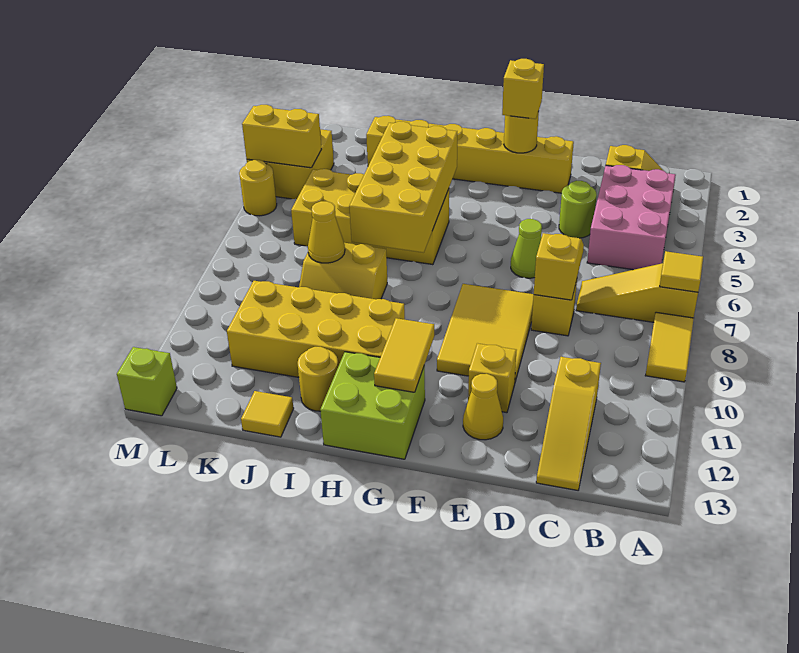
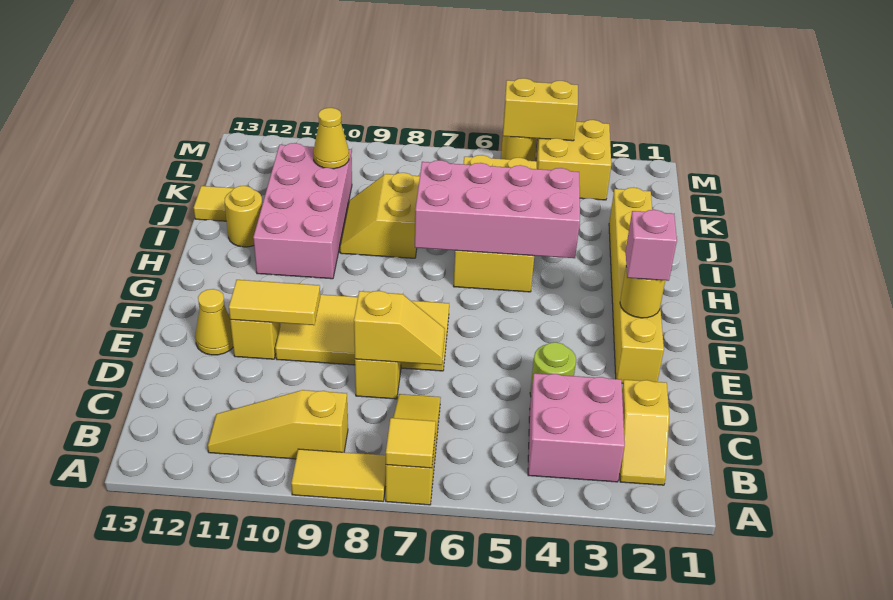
pink brick B3:C5 level 1 -> pink brick B3:C4 level 1
yellow slope C11:C13 level 1 top 11 -> yellow slope B9:B11 level 1 top 9
lime cone E6 level 1 -> none
yellow tile E8:F10 level 1 -> yellow tile E7:F10 level 1
yellow brick F2 level 3 -> pink brick F2 level 3
yellow tile G11:G12 level 2 -> yellow tile E10:E11 level 2
lime brick G12:H13 level 1 -> none
yellow brick H4:I7 level 2 -> pink brick H4:I7 level 2
yellow brick H10:K11 level 1 -> pink brick H10:K11 level 1
yellow cone J8 level 2 -> yellow cone K10 level 2
yellow brick L4:M4 level 2 -> yellow brick M4:M5 level 2
lime brick M13 level 1 -> none

